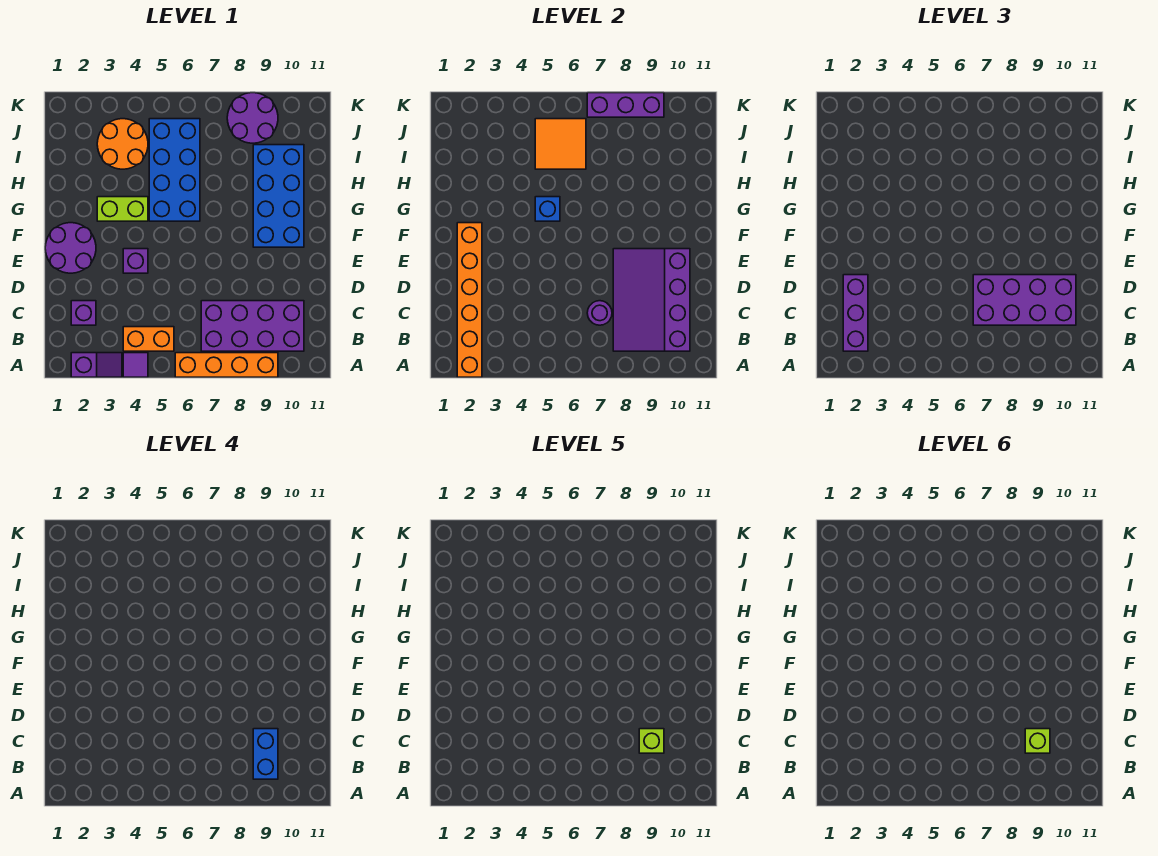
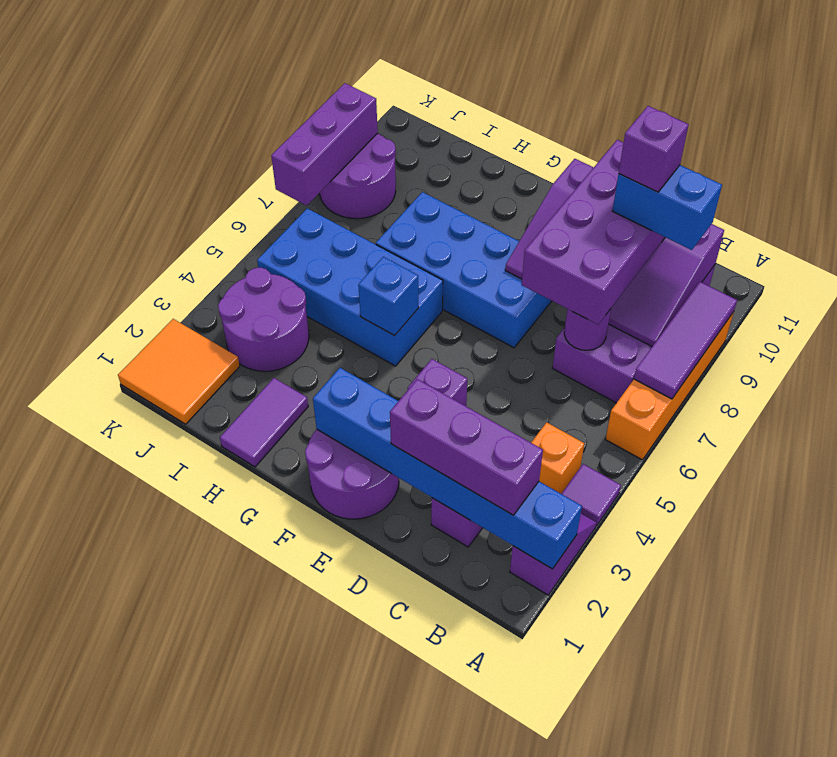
orange brick A2:F2 level 2 -> blue brick A2:F2 level 2
none -> purple tile A7:A9 level 2
orange brick B4:B5 level 1 -> orange brick B4 level 1
lime brick C9 level 5 -> purple brick C9 level 5
lime brick C9 level 6 -> none
blue brick F9:I10 level 1 -> blue brick E7:H8 level 1
lime brick G3:G4 level 1 -> none
none -> purple tile H1:H2 level 1
orange round brick I3:J4 level 1 -> purple round brick I3:J4 level 1
orange tile I5:J6 level 2 -> orange tile J1:K2 level 1

